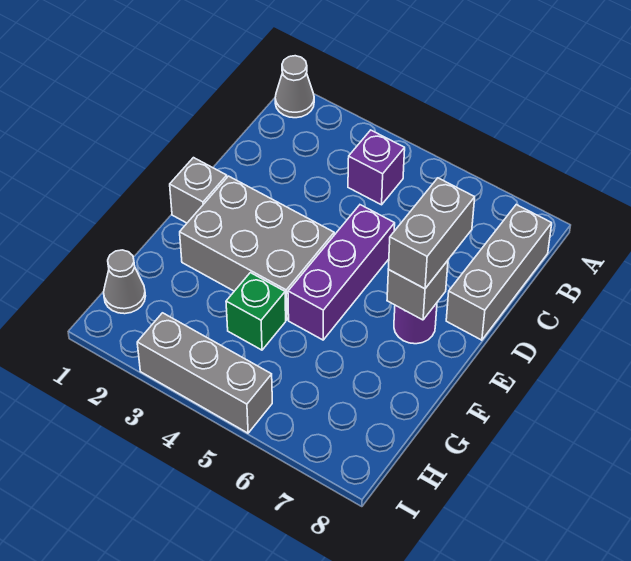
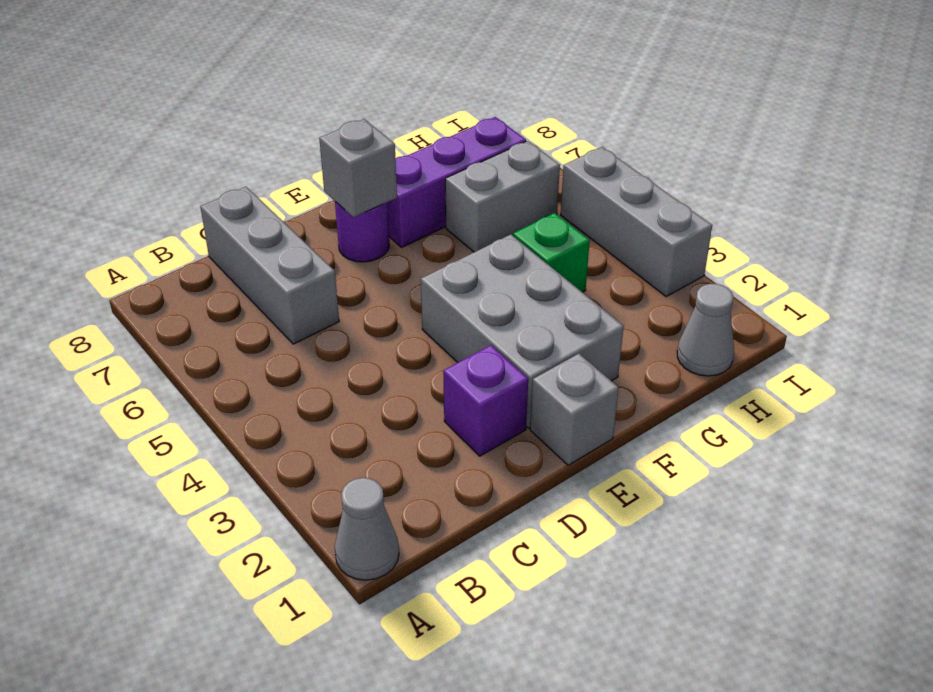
purple brick B4 level 1 -> purple brick D2 level 1
grey brick B8:D8 level 1 -> grey brick C6:C8 level 1
purple brick D5:F5 level 1 -> purple brick F7:H7 level 1
grey brick D7:E7 level 3 -> grey brick G6:H6 level 1

